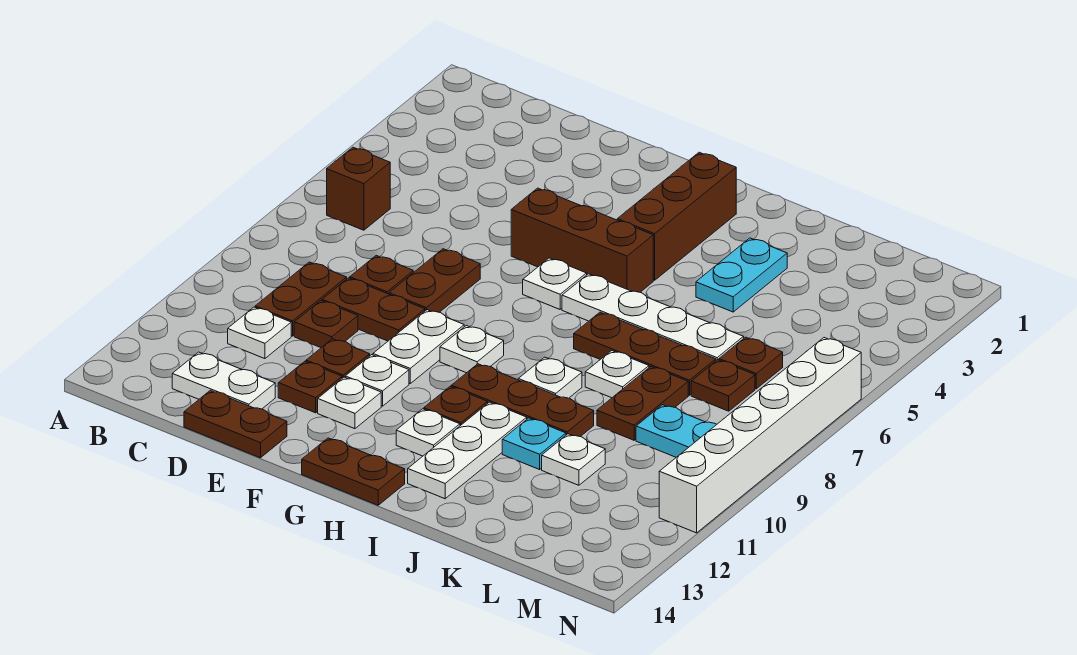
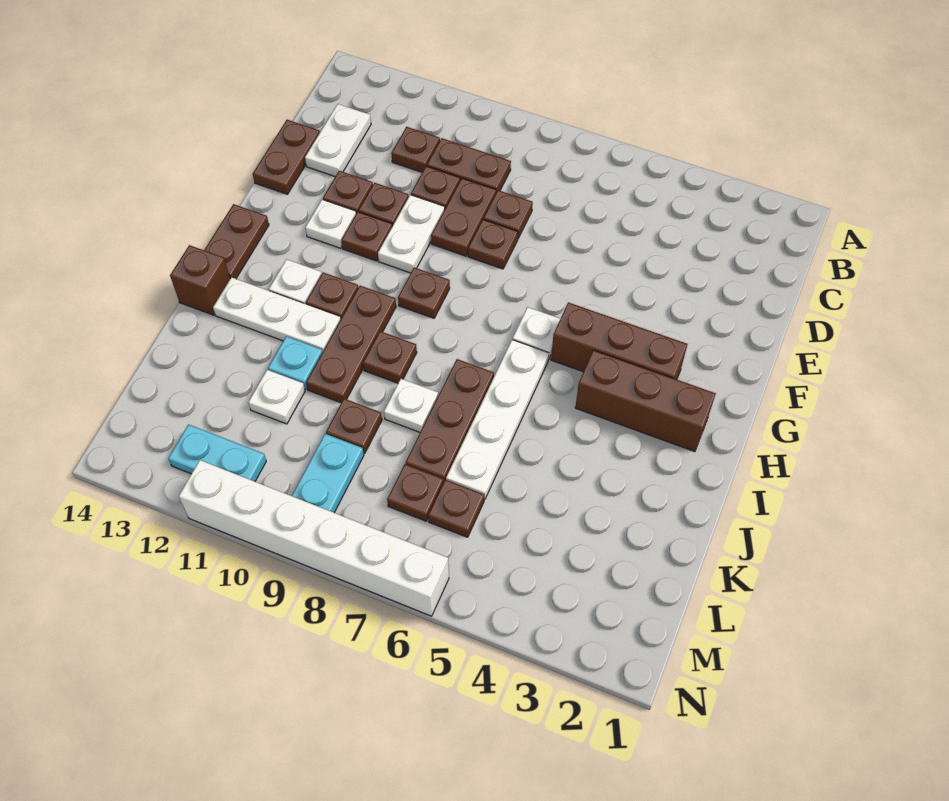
brown brick B6 level 1 -> brown brick I14 level 1
white plate C11 level 1 -> brown plate C11 level 1
brown plate E7:E8 level 1 -> brown plate E8 level 1
brown brick F5:H5 level 1 -> brown brick G3:G5 level 1
white plate F9:F10 level 1 -> white plate E10:F10 level 1
white plate F11 level 1 -> brown plate F11 level 1
white plate G9 level 1 -> brown plate G9 level 1
white plate I9 level 1 -> brown plate I9 level 1
cyan plate J3:J4 level 1 -> cyan plate M11:M12 level 1
brown plate K8:K9 level 1 -> brown plate K9 level 1

